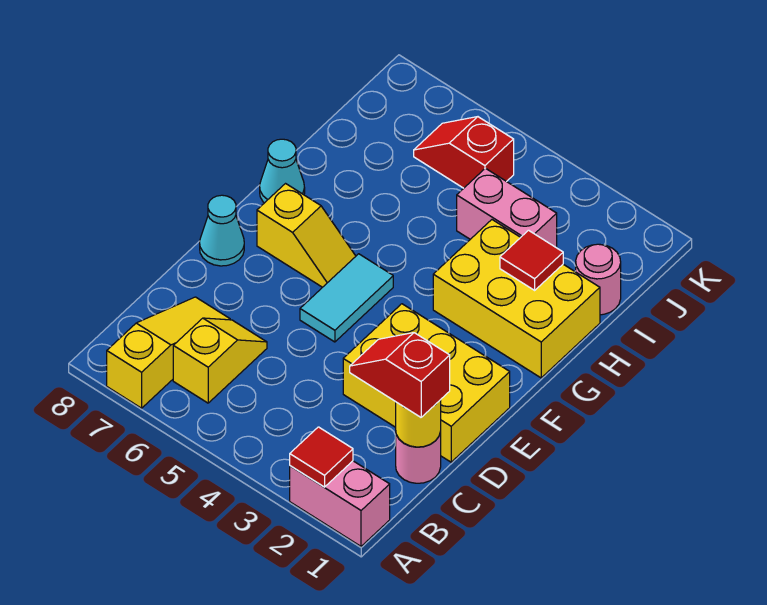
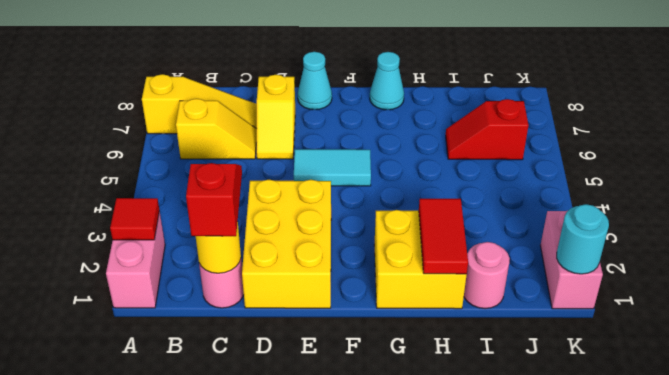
yellow slope F6:F7 level 1 top 7 -> yellow slope D6:D7 level 1 top 7
yellow brick G1:H3 level 1 -> yellow brick G1:H2 level 1
red tile H2 level 2 -> red tile H1:H2 level 2
pink brick I3:I4 level 1 -> pink brick K1:K2 level 1
red slope J5:J6 level 1 top 5 -> red slope I6:J6 level 1 top J
none -> cyan round brick K1 level 2

